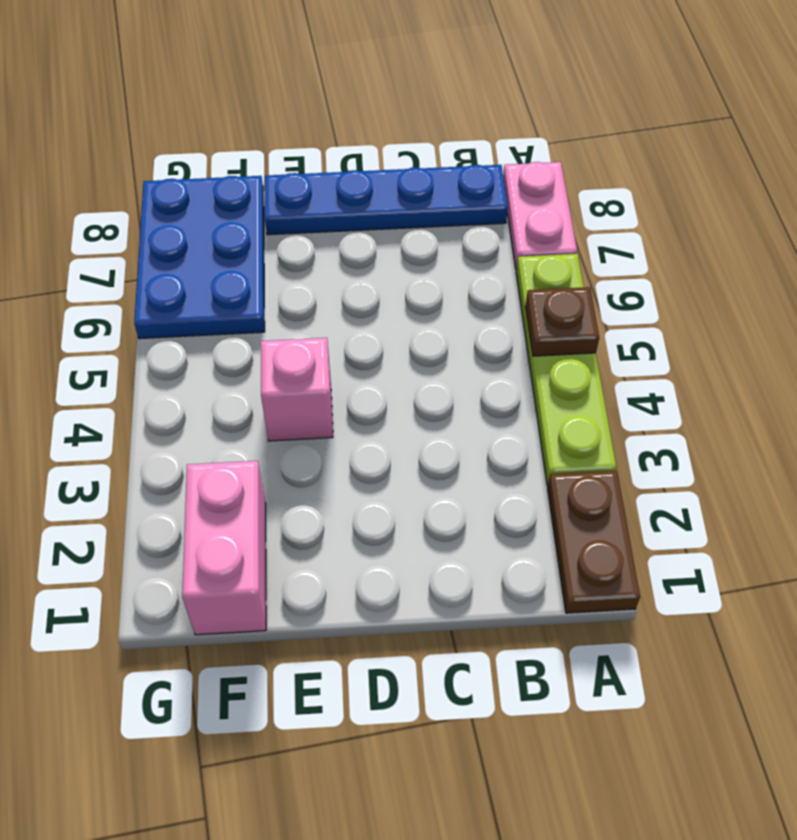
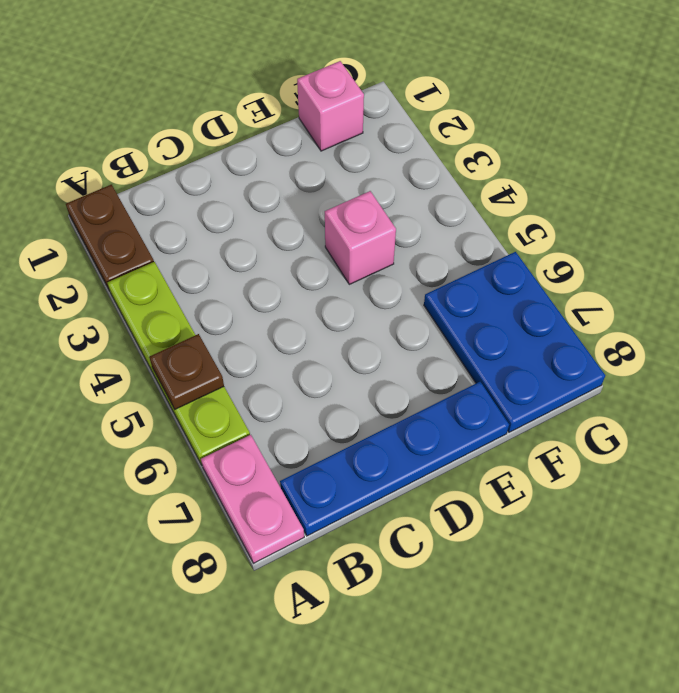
pink brick F1:F2 level 1 -> pink brick F1 level 1

